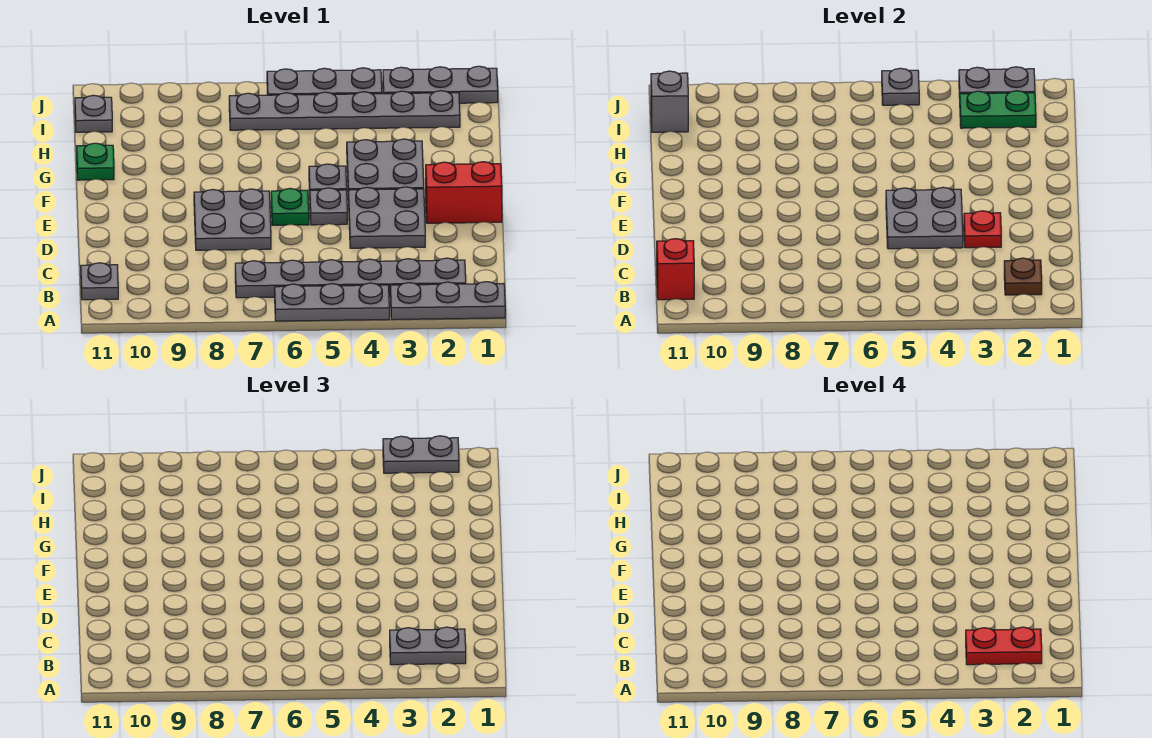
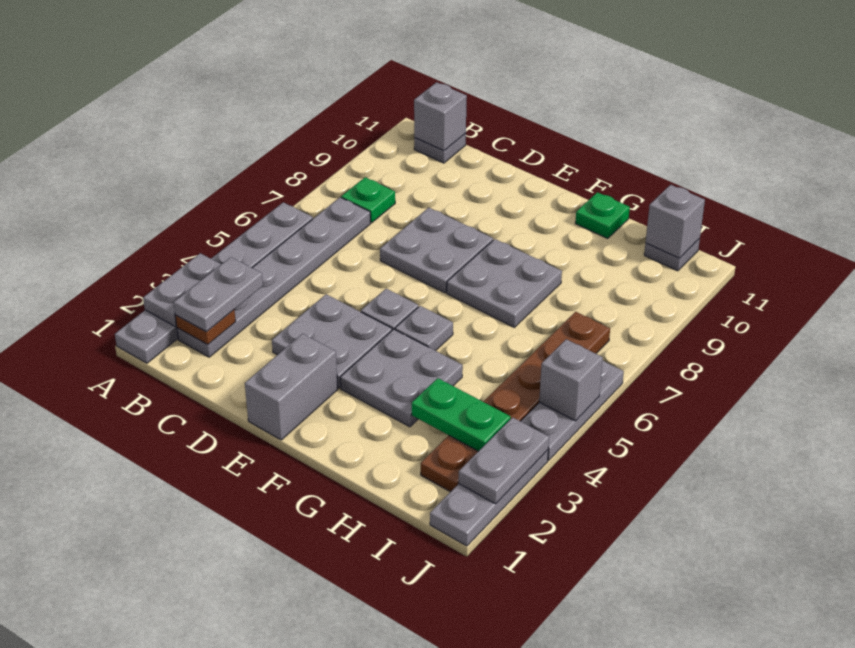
red plate B2:B3 level 4 -> none
red brick B11 level 2 -> grey brick B11 level 2
red plate D3 level 2 -> none
grey plate D4:E5 level 2 -> grey plate F7:G8 level 1
red brick E1:E2 level 1 -> grey brick E1:E2 level 1
green plate E6 level 1 -> green plate B8 level 1
grey plate I2:I7 level 1 -> brown plate I2:I7 level 1
green plate I2:I3 level 2 -> green plate H3:I3 level 2
grey plate J2:J3 level 3 -> grey plate A2:A3 level 2
grey plate J5 level 2 -> grey brick J5 level 2

